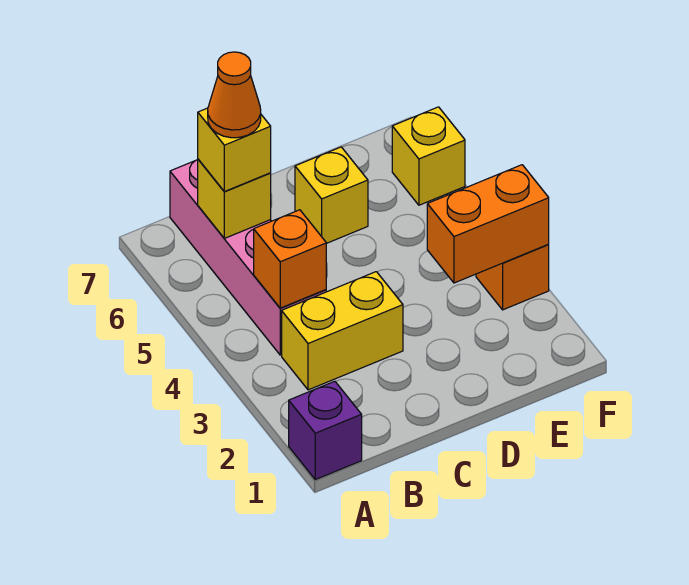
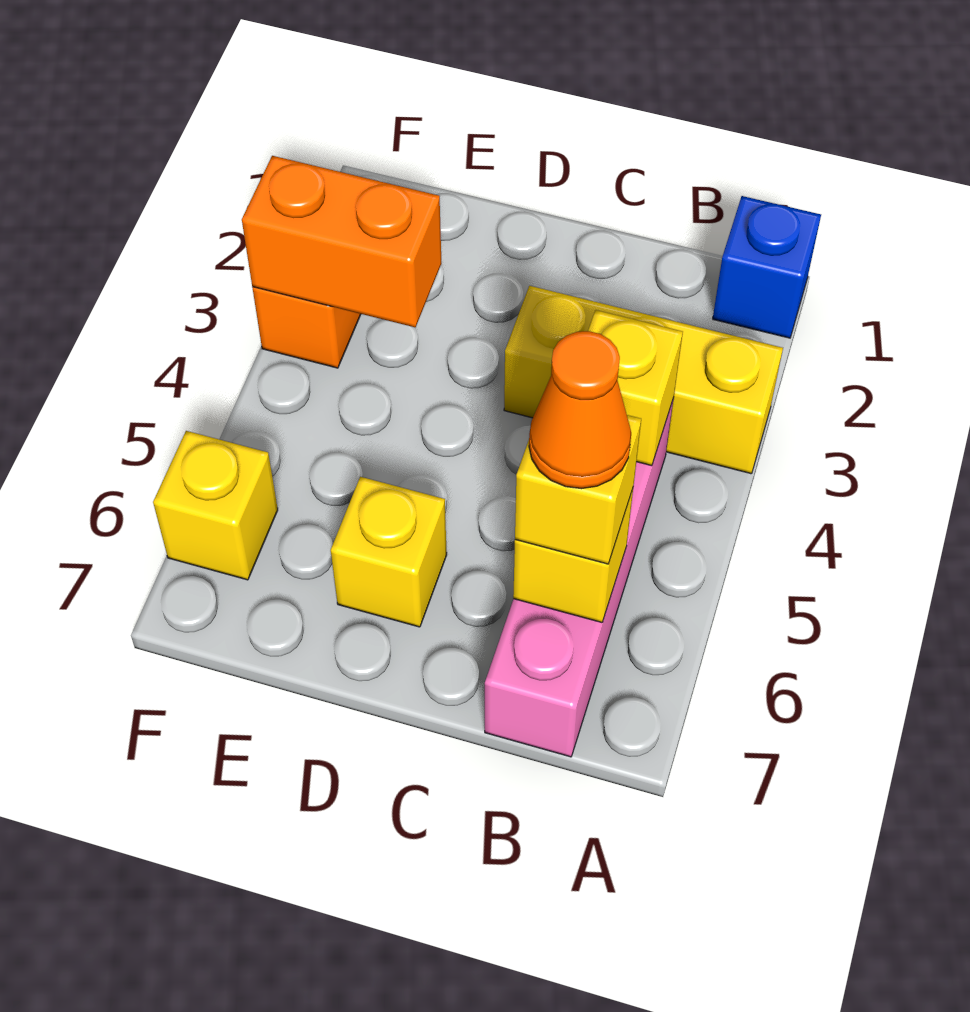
purple brick A1 level 1 -> blue brick A1 level 1
yellow brick B3:C3 level 1 -> yellow brick A3:C3 level 1
orange brick B4 level 2 -> yellow brick B4 level 2

